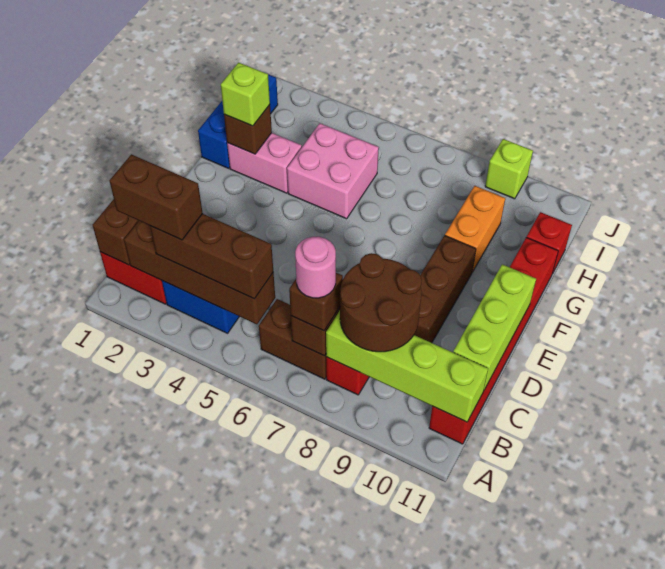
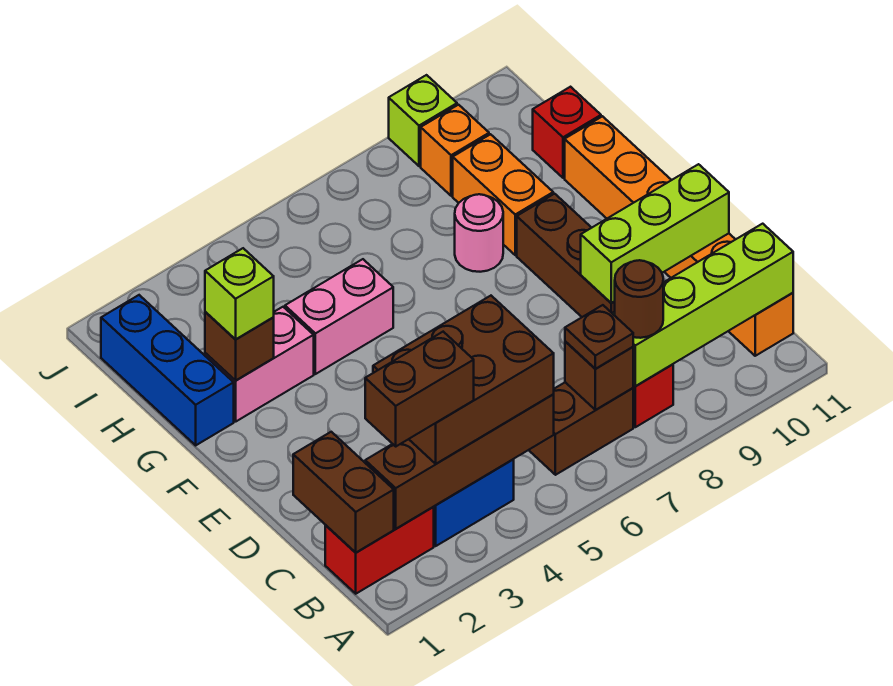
brown brick B3:B5 level 3 -> brown brick B3:C5 level 3
brown brick B7 level 3 -> brown plate B7 level 3
pink round brick B7 level 4 -> pink round brick G8 level 1
brown round brick B8:C9 level 3 -> brown round brick B8 level 3
red brick B11:G11 level 1 -> orange brick B11:G11 level 1
lime brick C11:E11 level 2 -> lime brick D9:D11 level 2
pink brick G4:H5 level 1 -> pink brick G4:G5 level 1
none -> orange brick I9 level 1

